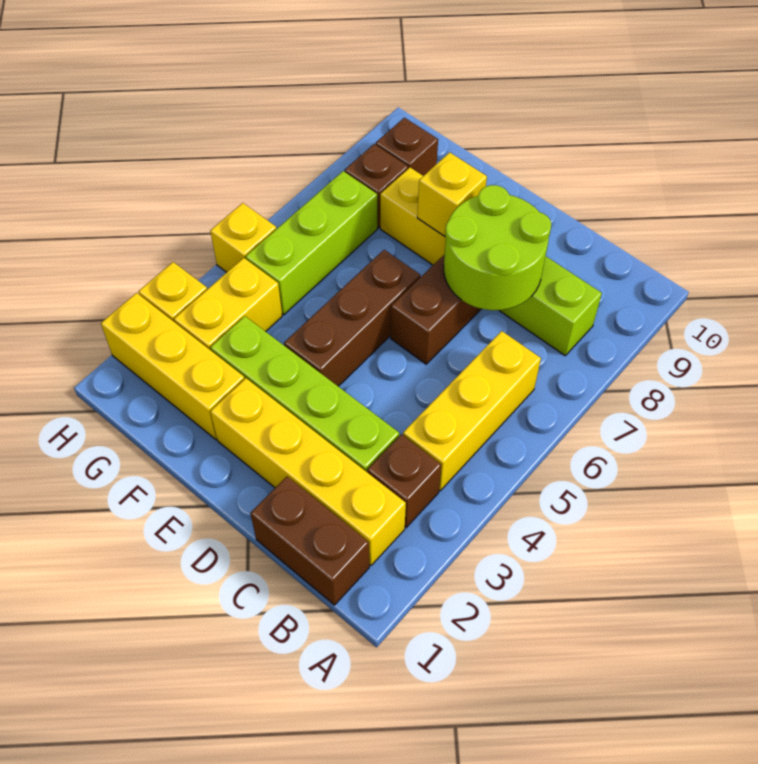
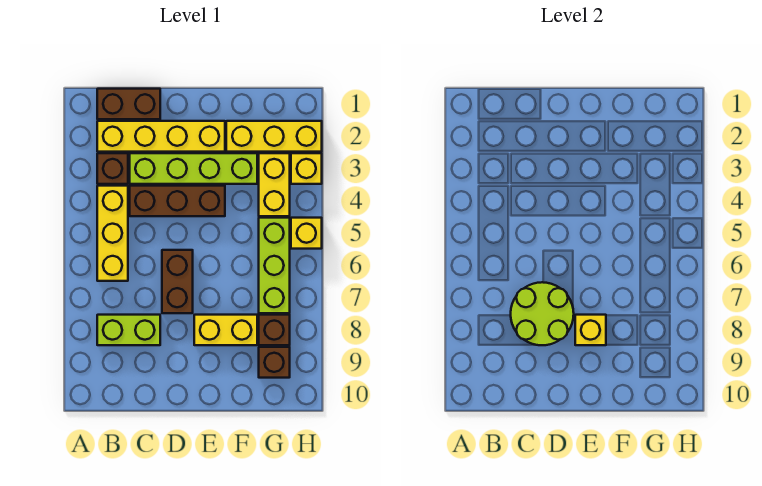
brown brick E4:E6 level 1 -> brown brick C4:E4 level 1

